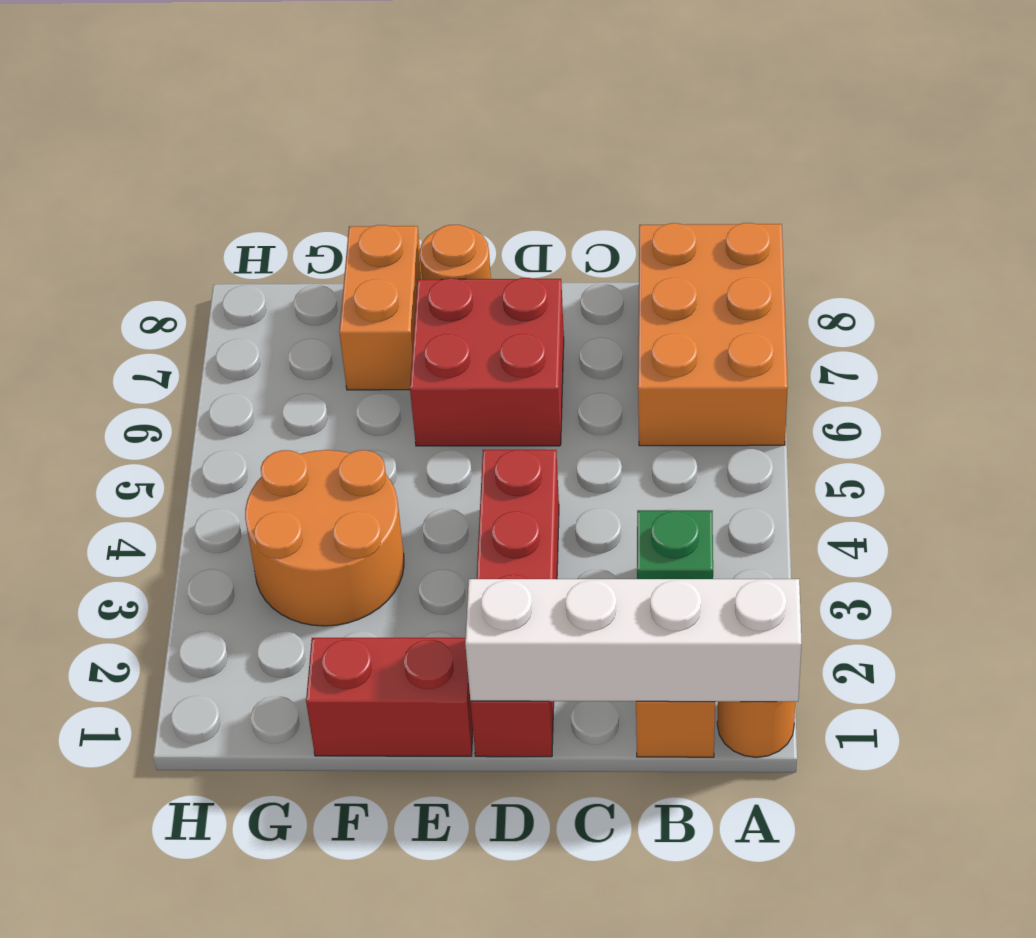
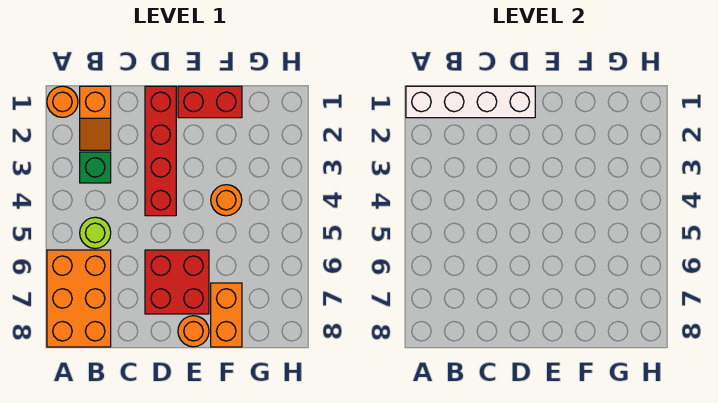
none -> lime round brick B5 level 1
orange round brick F3:G4 level 1 -> orange round brick F4 level 1

